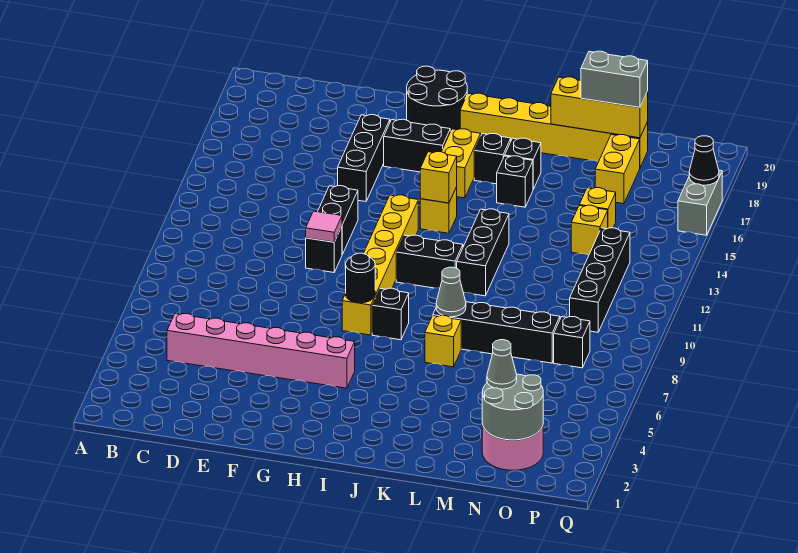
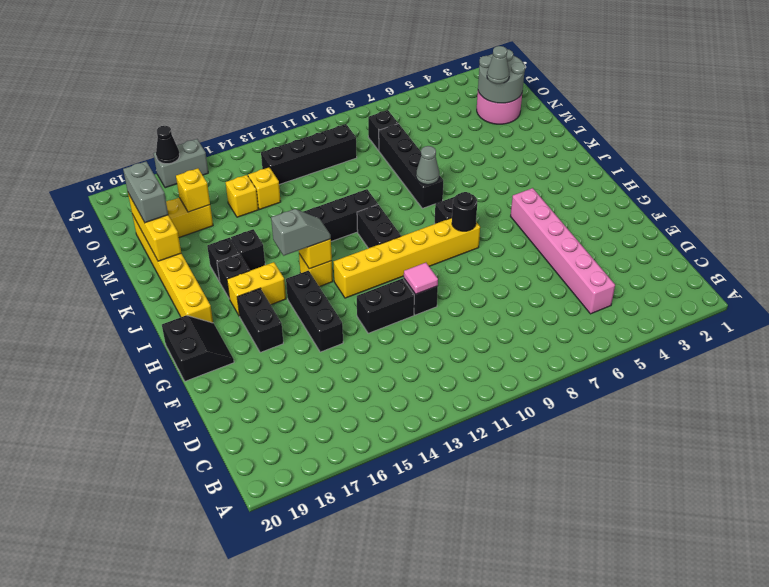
black brick F15:F17 level 1 -> black brick F15:H15 level 1
black round brick G19:H20 level 1 -> black slope G19:H20 level 1 top 20
none -> grey slope I14:I15 level 3 top 15
yellow brick K7 level 1 -> yellow brick N17 level 2

